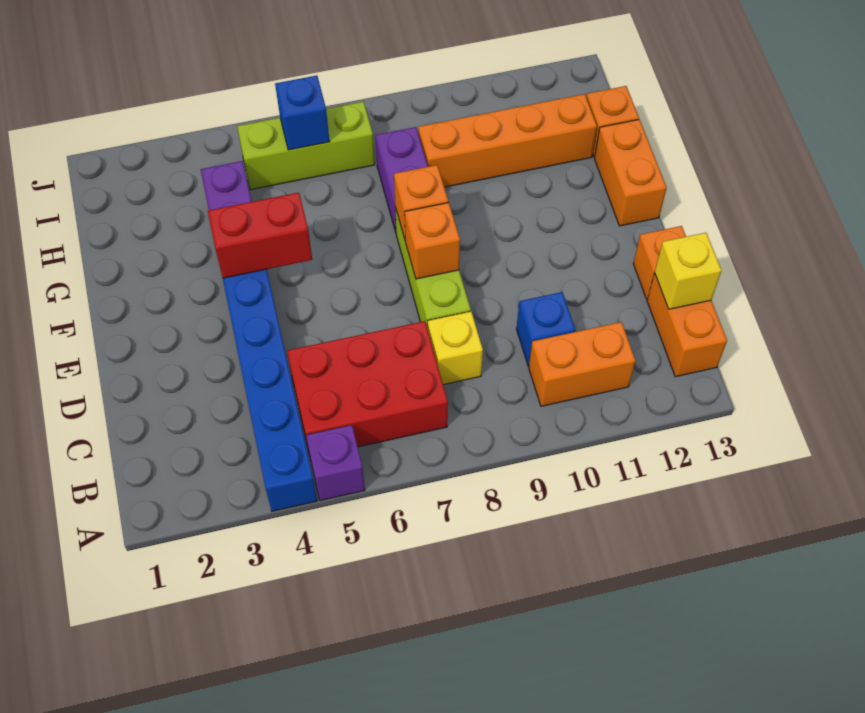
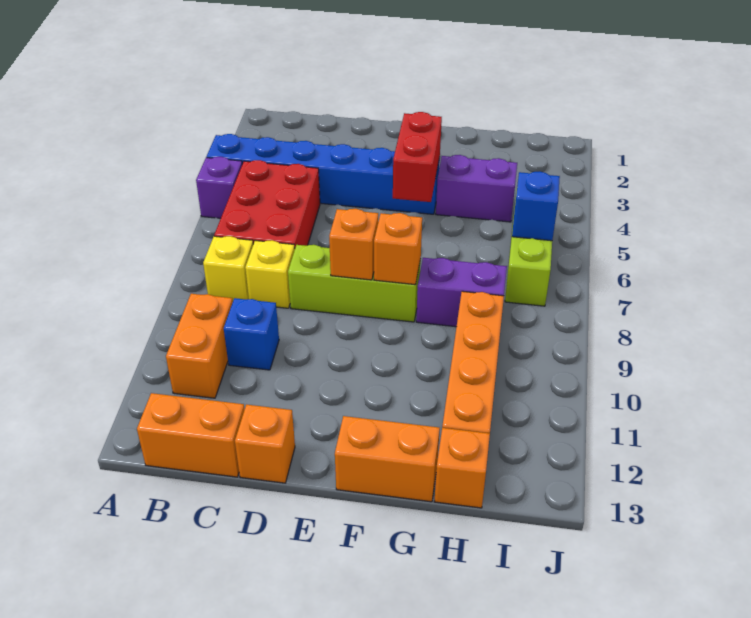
yellow brick C13 level 2 -> yellow brick B8 level 1

